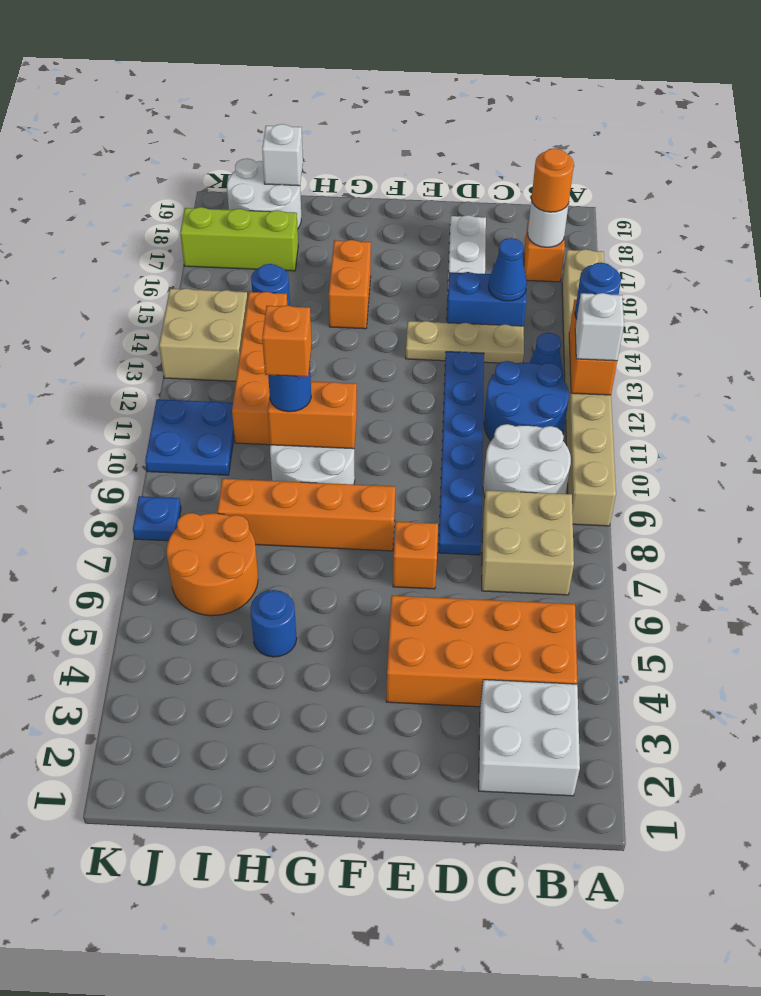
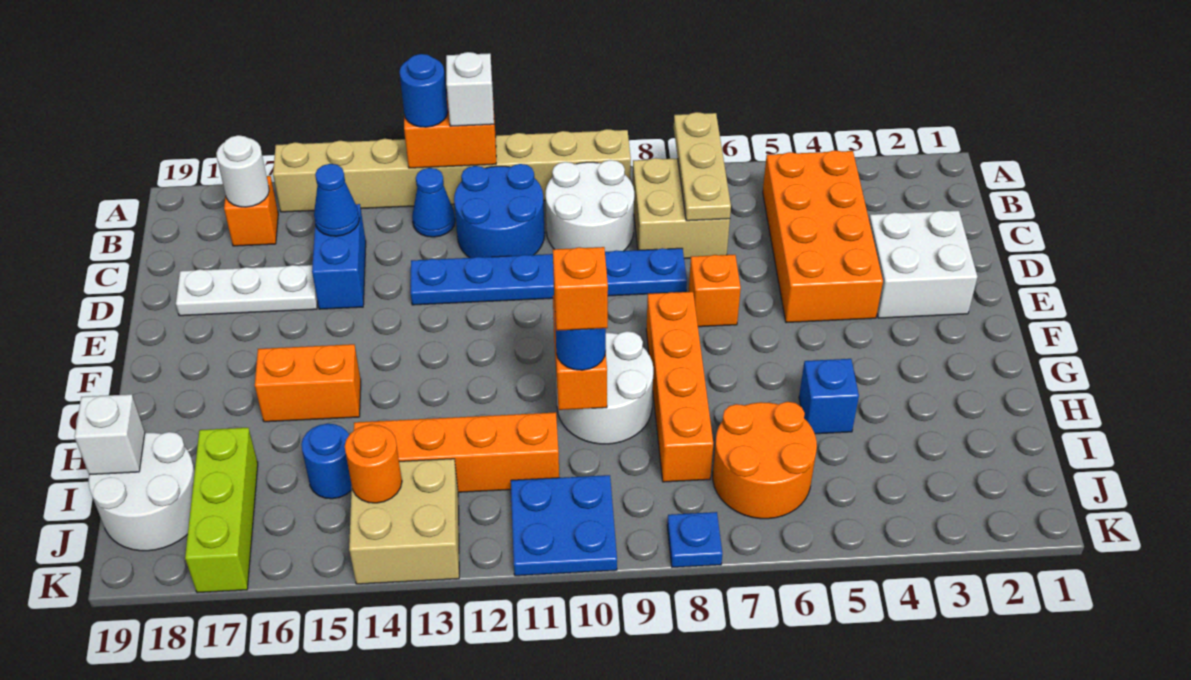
white brick B2:C3 level 1 -> white brick D2:E3 level 1
orange round brick B17 level 3 -> orange round brick J14 level 2
tan plate C14:E14 level 1 -> tan plate A7:C7 level 2
blue round brick H5 level 1 -> blue brick H5 level 1

